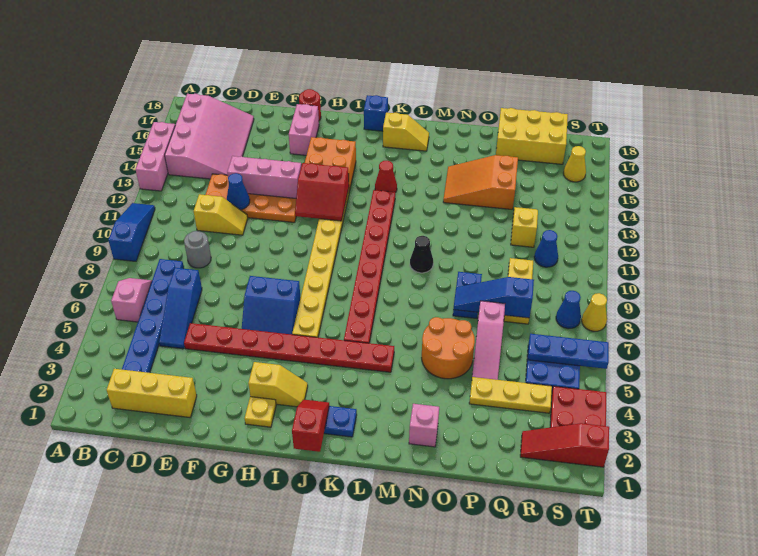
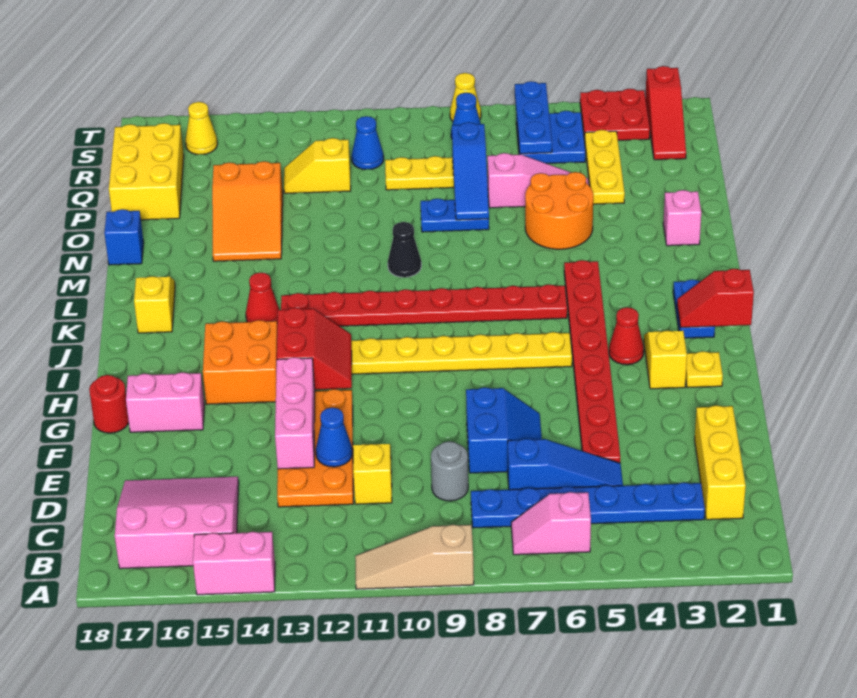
blue slope A9:A11 level 1 top 9 -> tan slope A9:A11 level 1 top 9
pink brick A13:A15 level 1 -> pink brick A14:A15 level 1
pink slope B14:D17 level 1 top B -> pink slope B15:D17 level 1 top B
blue slope G6:H7 level 1 top 7 -> blue slope E7:F8 level 1 top 8
none -> red cone I4 level 1
blue brick J18 level 1 -> blue brick N18 level 1

